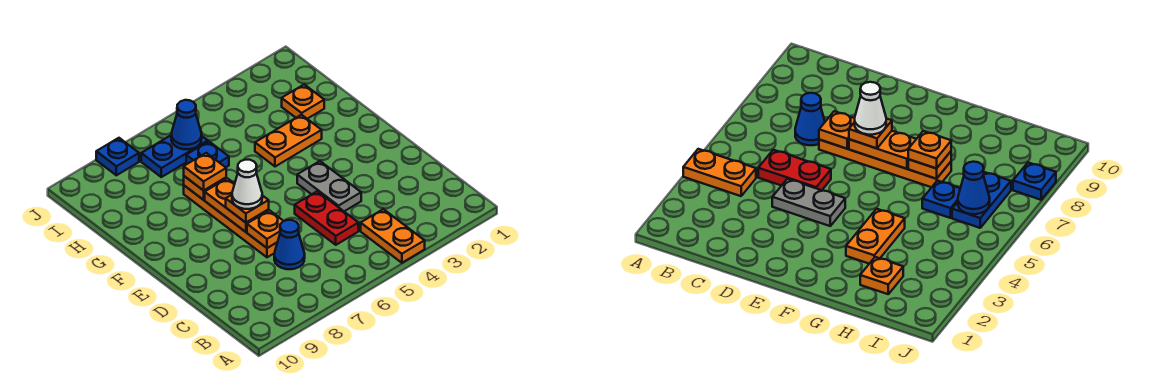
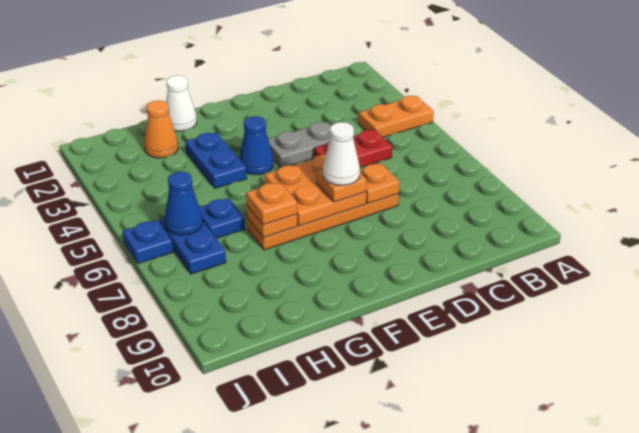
blue cone C7 level 1 -> blue cone F4 level 1
orange plate E7:F7 level 2 -> orange plate E6:F7 level 2
none -> white cone G1 level 1
orange plate G3:G4 level 1 -> blue plate G3:G4 level 1
orange plate H2 level 1 -> orange cone H2 level 1
blue plate J8 level 1 -> blue plate J6 level 1

